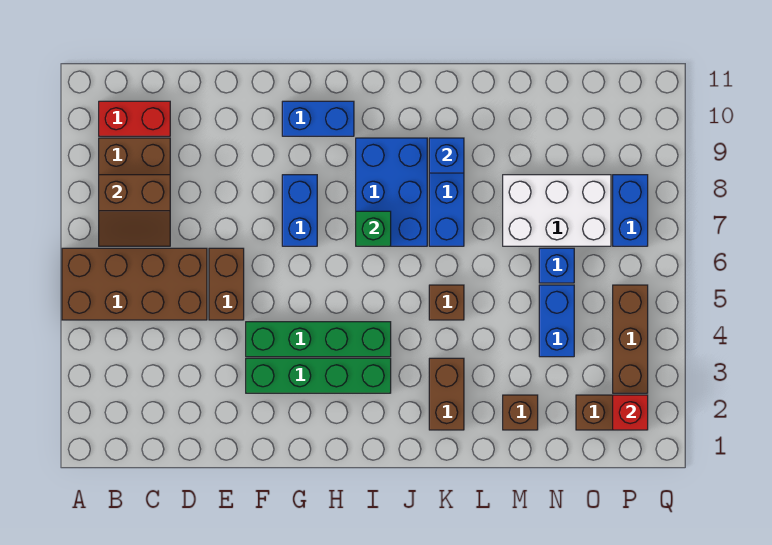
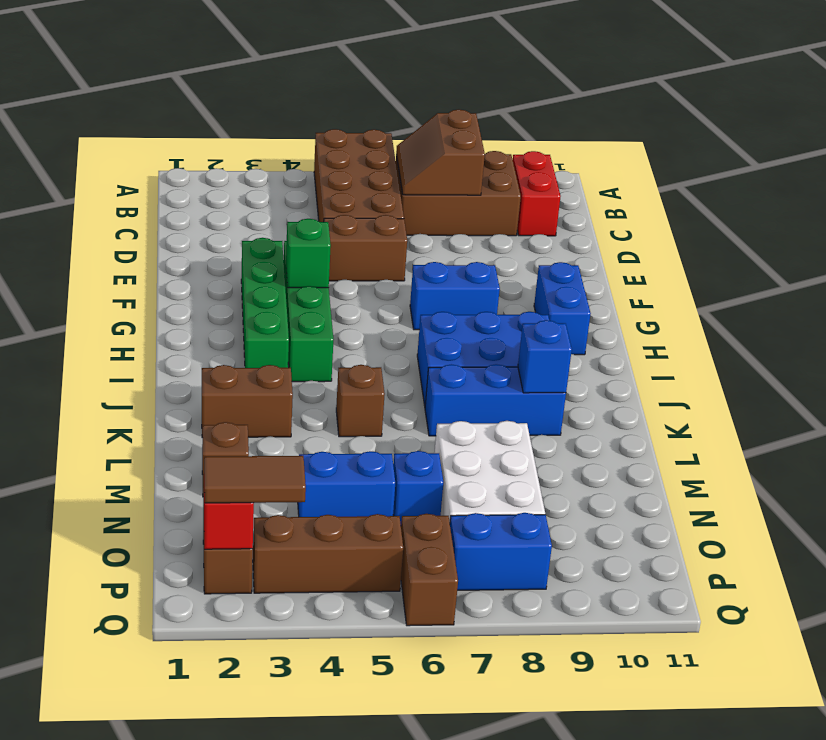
green brick I7 level 2 -> green brick G4 level 2
none -> brown tile P2:P3 level 3
none -> brown brick P6:Q6 level 1

